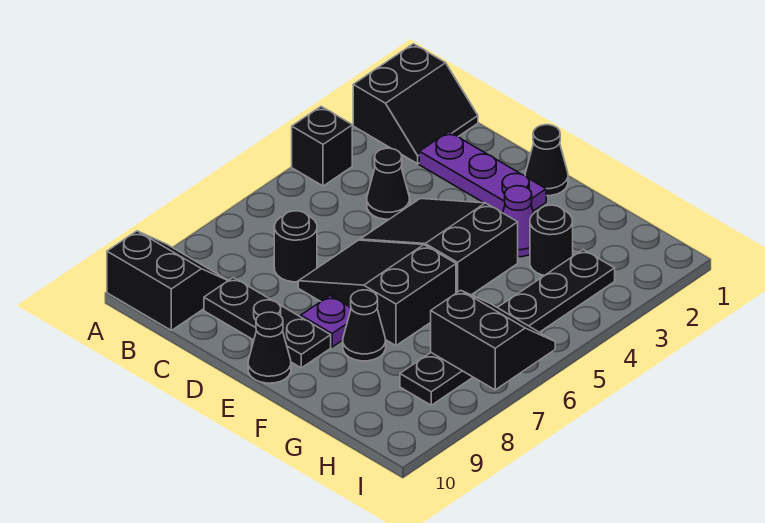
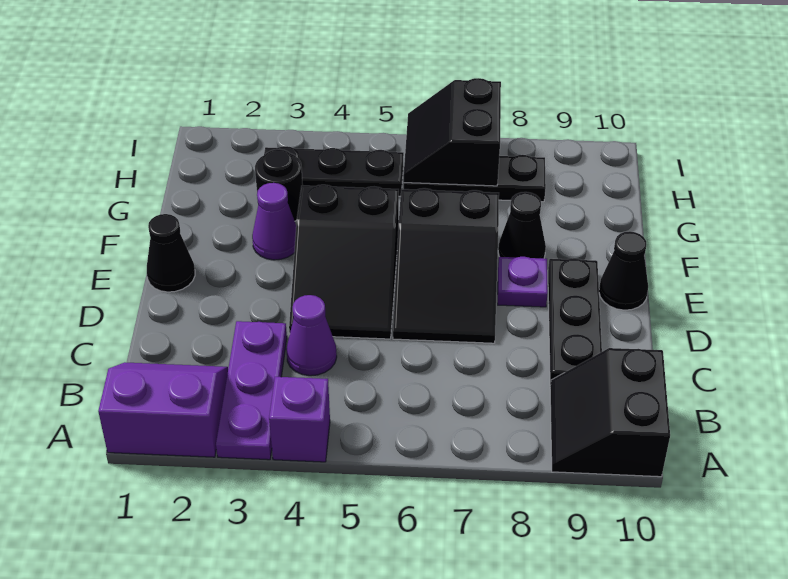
black slope A1:B2 level 1 top A -> purple slope A1:B2 level 1 top A
black brick A4 level 1 -> purple brick A4 level 1
purple plate C2:E2 level 1 -> purple plate A3:C3 level 1
black cone C4 level 1 -> purple cone C4 level 1
black round brick C7 level 1 -> none

